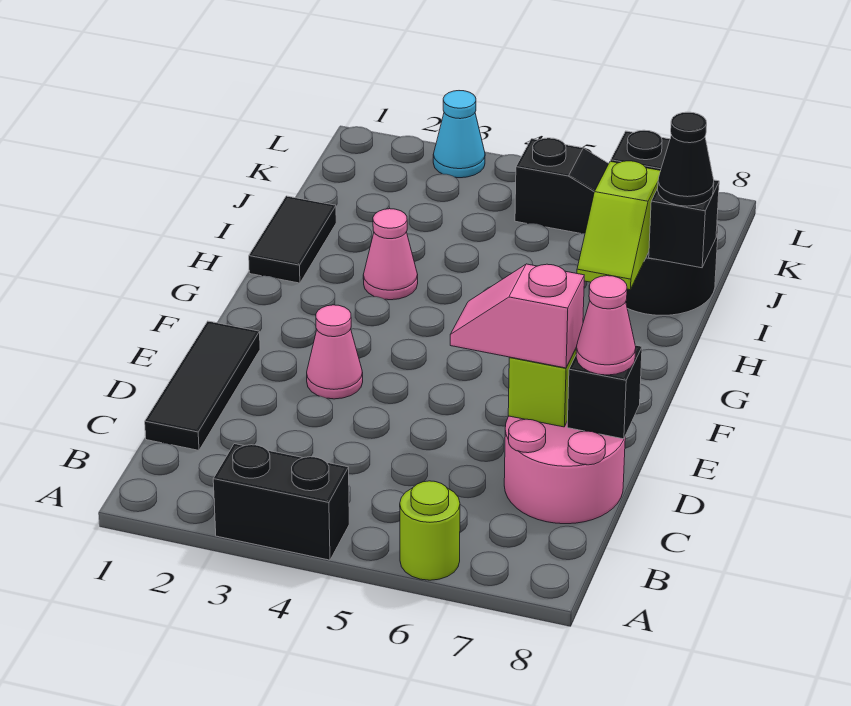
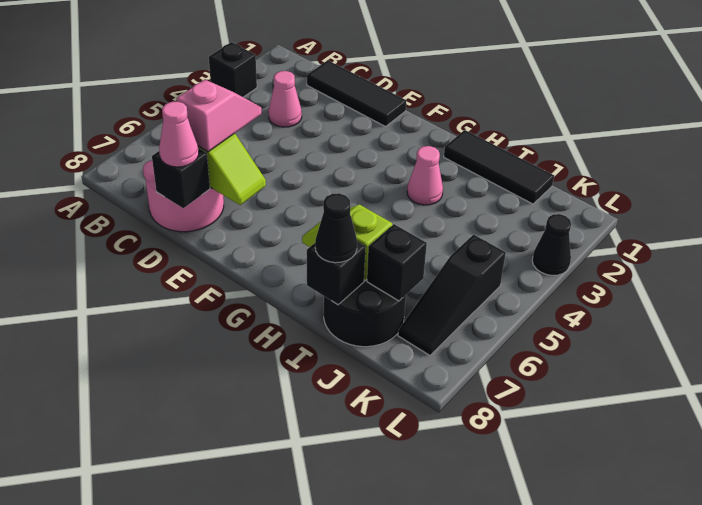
black brick A3:A4 level 1 -> black brick A3 level 1
lime round brick A6 level 1 -> none
pink cone E3 level 1 -> pink cone C3 level 1
black tile H1:I1 level 1 -> black tile H1:J1 level 1
cyan cone L3 level 1 -> black cone L3 level 1

